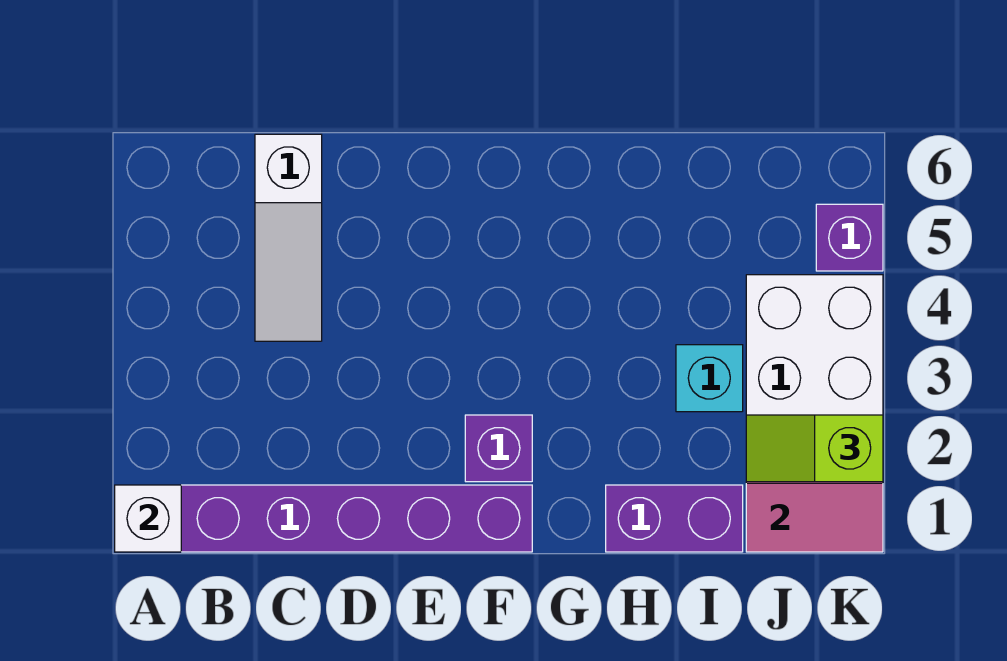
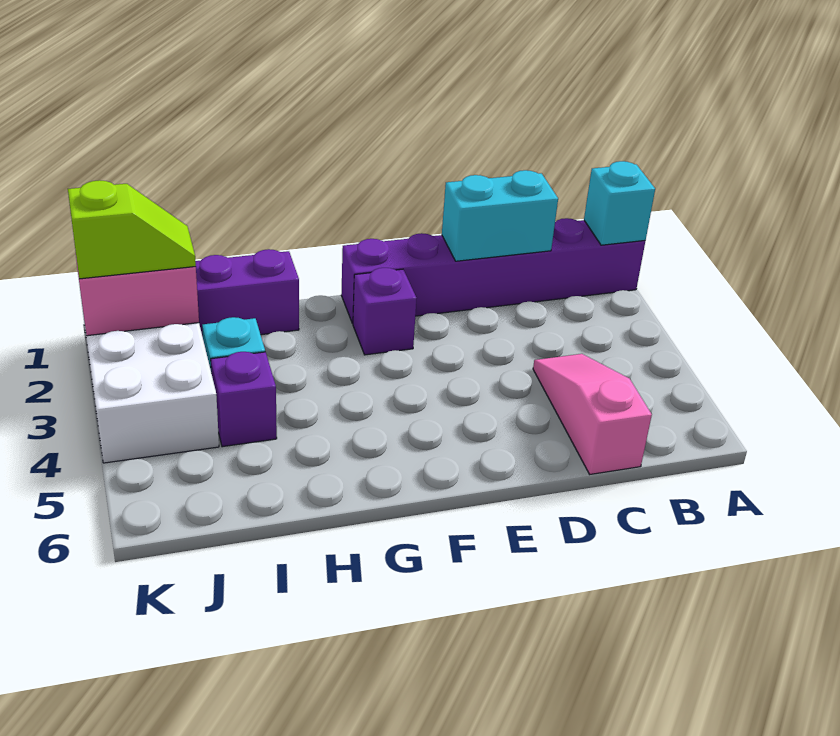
white brick A1 level 2 -> cyan brick A1 level 2
none -> cyan brick C1:D1 level 2
white slope C4:C6 level 1 top 6 -> pink slope C4:C6 level 1 top 6
purple brick K5 level 1 -> purple brick I4 level 1

